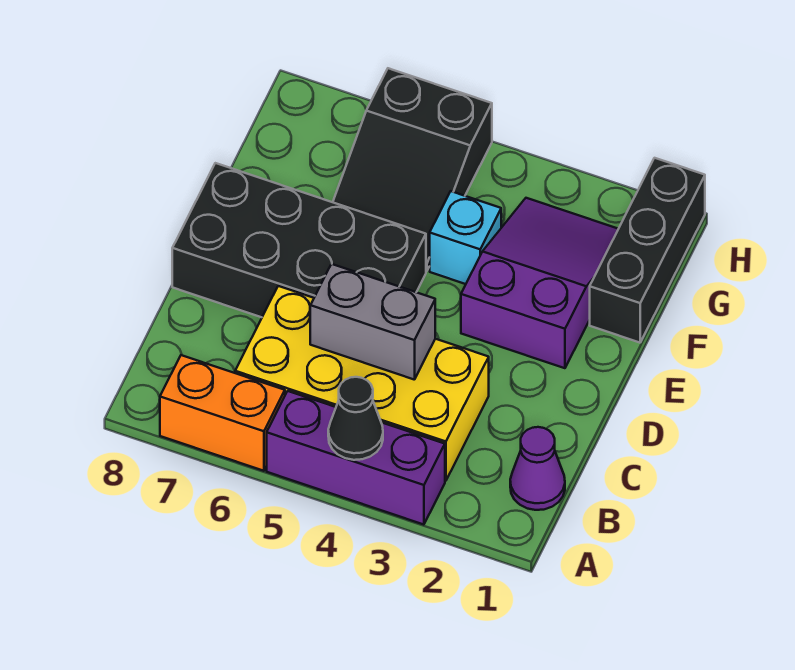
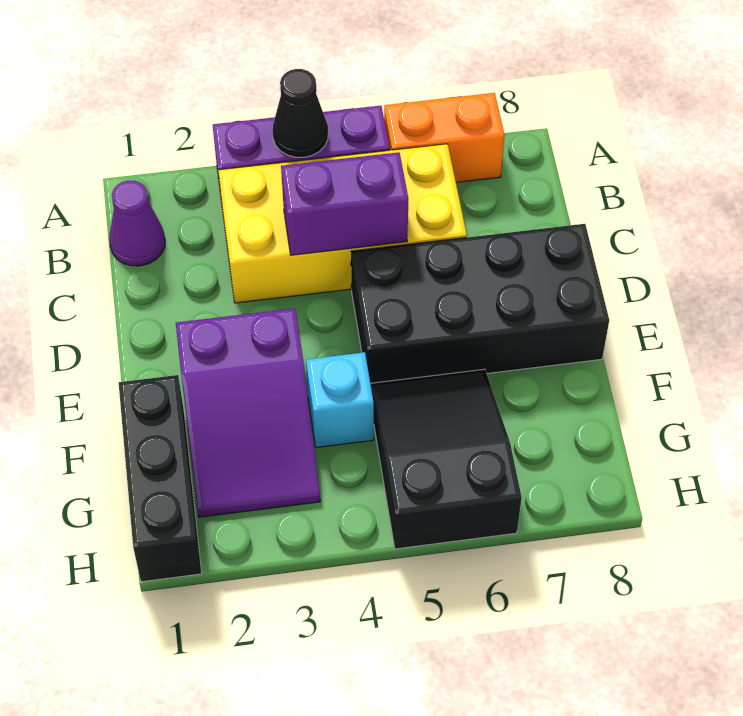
grey brick C4:C5 level 2 -> purple brick C4:C5 level 2

